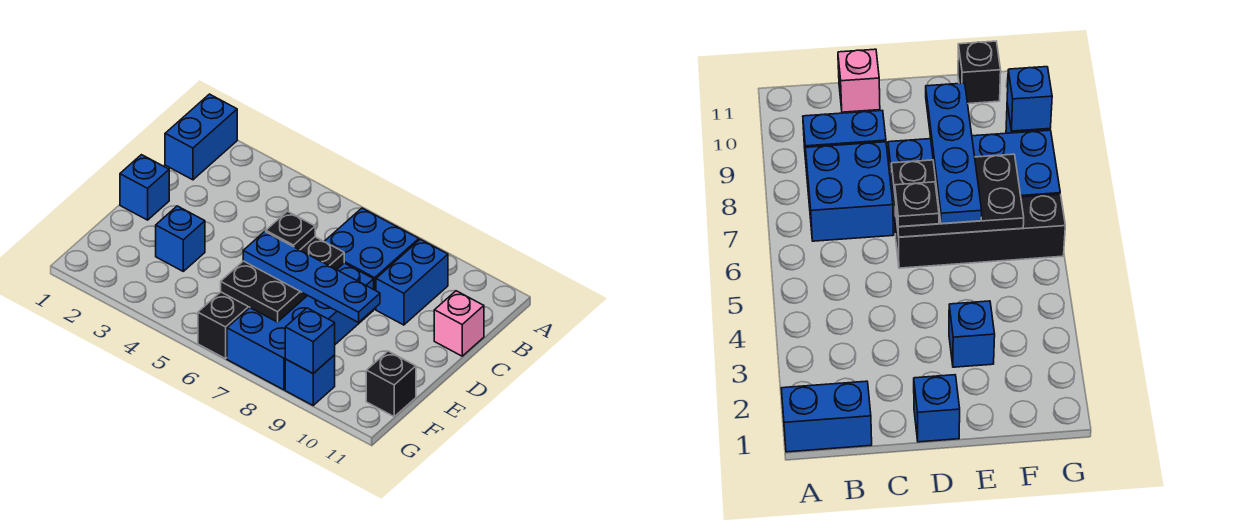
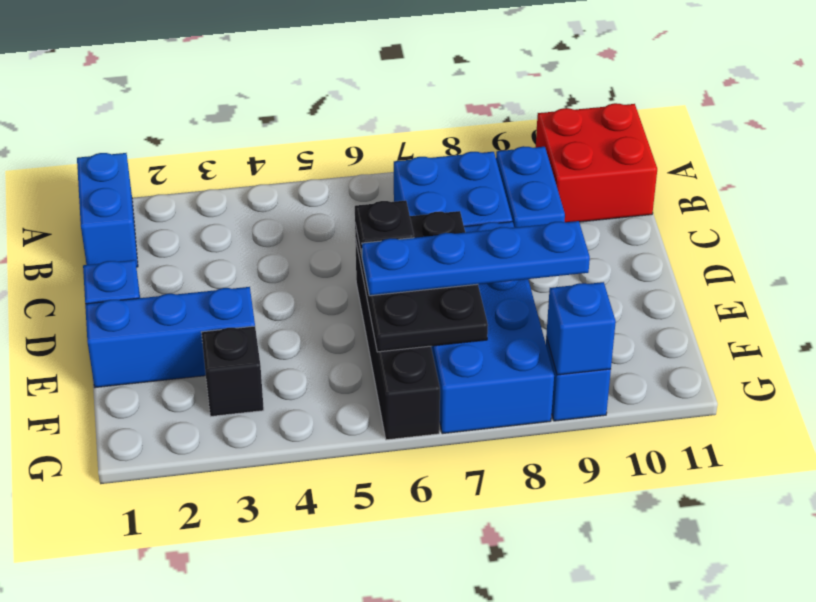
none -> red brick A10:B11 level 1
pink brick C11 level 1 -> none
blue brick E3 level 1 -> blue brick E1:E3 level 1
black brick F11 level 1 -> black brick F3 level 1

